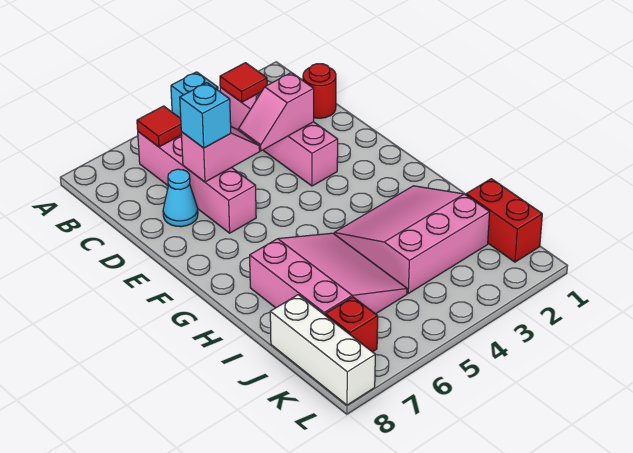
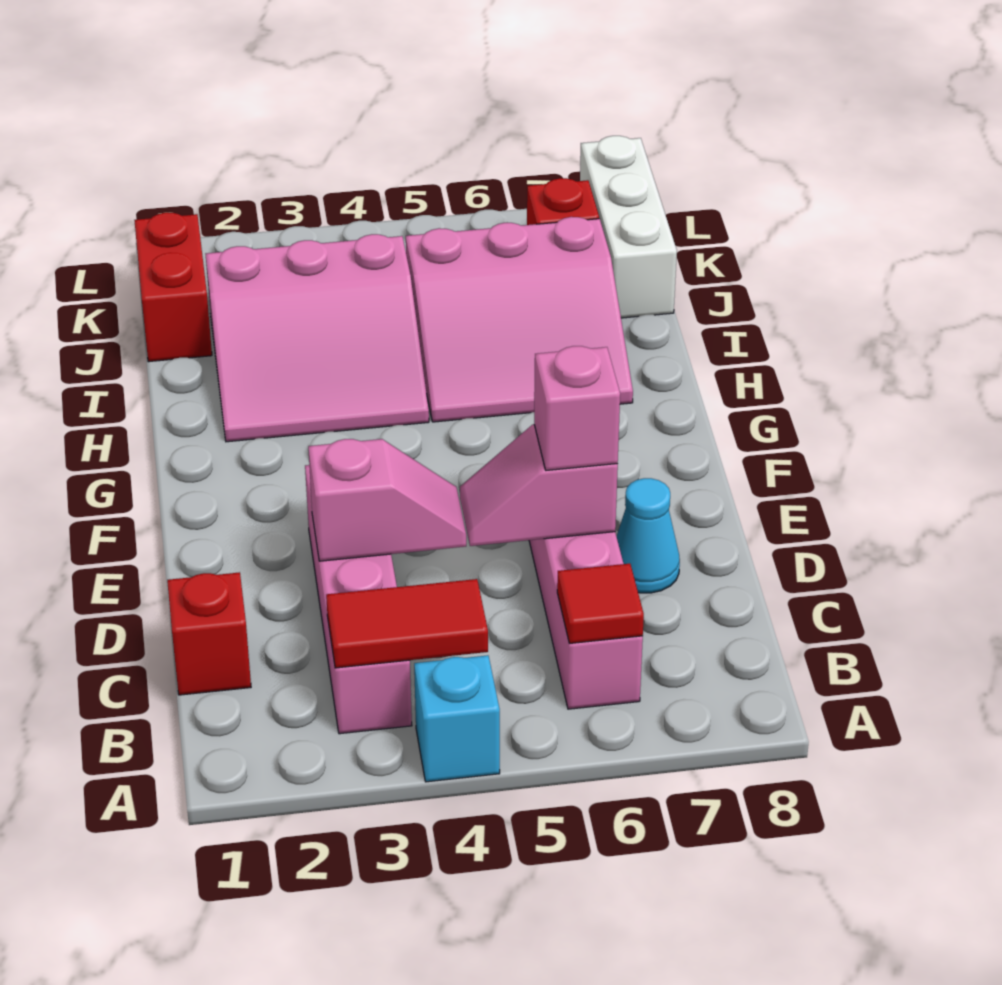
red tile B3 level 2 -> red tile B3:B4 level 2
red round brick C1 level 1 -> red brick C1 level 1
cyan brick D6 level 3 -> pink brick D6 level 3
pink slope H5:J7 level 1 top 7 -> pink slope H5:J7 level 1 top J

